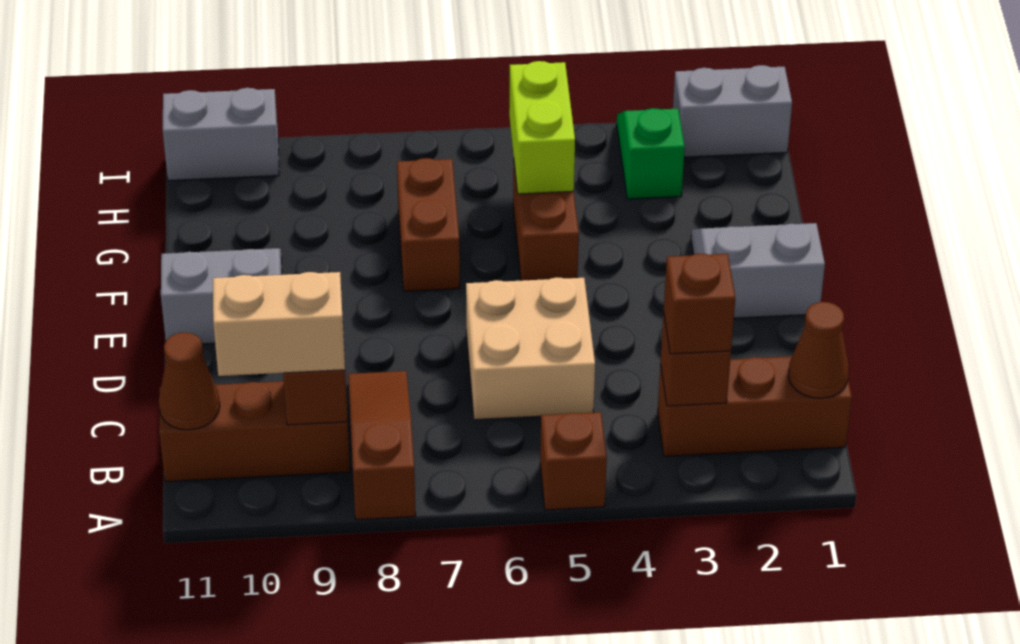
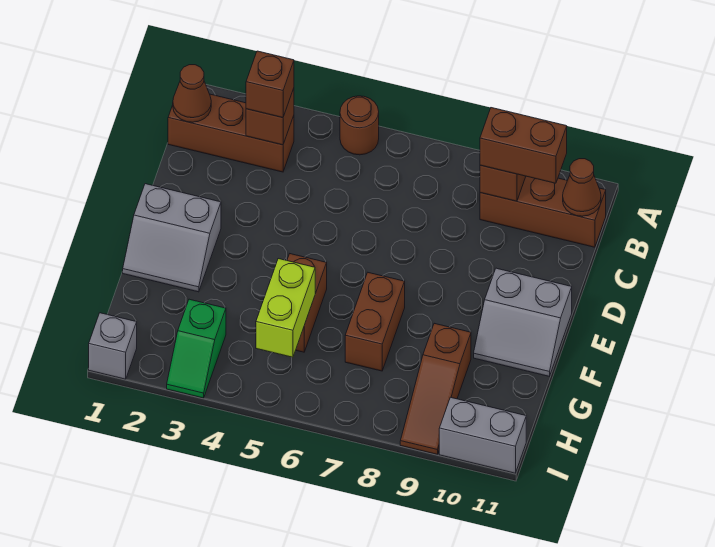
brown brick A5 level 1 -> brown round brick A5 level 1
brown slope A8:C8 level 1 top A -> brown slope G9:I9 level 1 top G
tan brick B9:B10 level 3 -> brown brick B9:B10 level 3
tan brick C5:D6 level 1 -> none
grey brick I1:I2 level 1 -> grey brick I1 level 1

